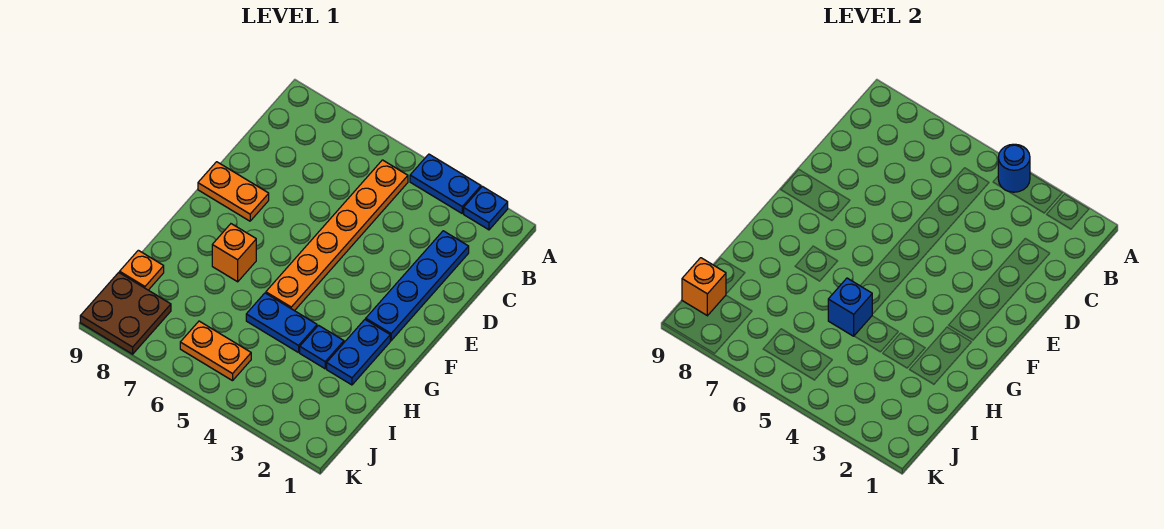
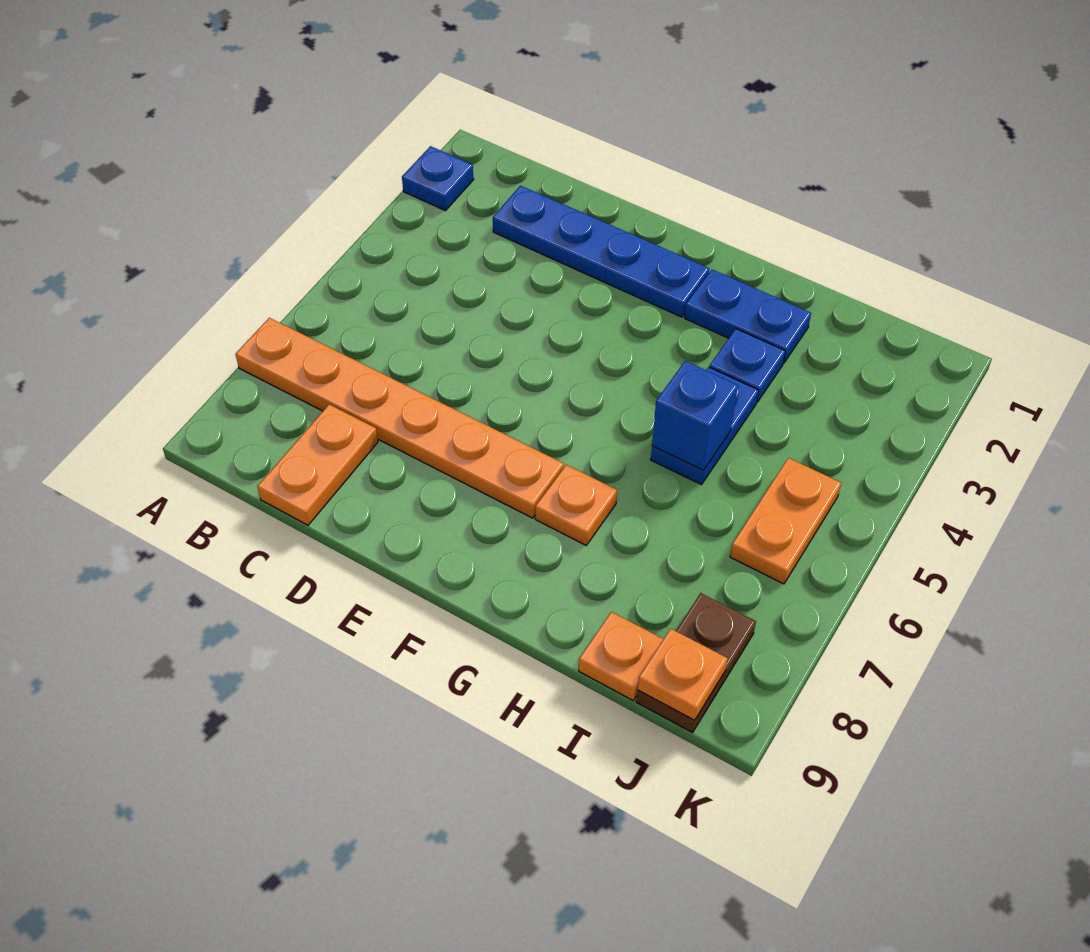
blue plate A3:A4 level 1 -> none
blue round brick A4 level 2 -> none
orange plate B5:G5 level 1 -> orange plate A7:F7 level 1
orange plate E8:E9 level 1 -> orange plate C8:C9 level 1
orange brick G7 level 1 -> orange plate G7 level 1
brown plate J8:K9 level 1 -> brown plate J8:J9 level 1
orange brick J9 level 2 -> orange plate J9 level 2

